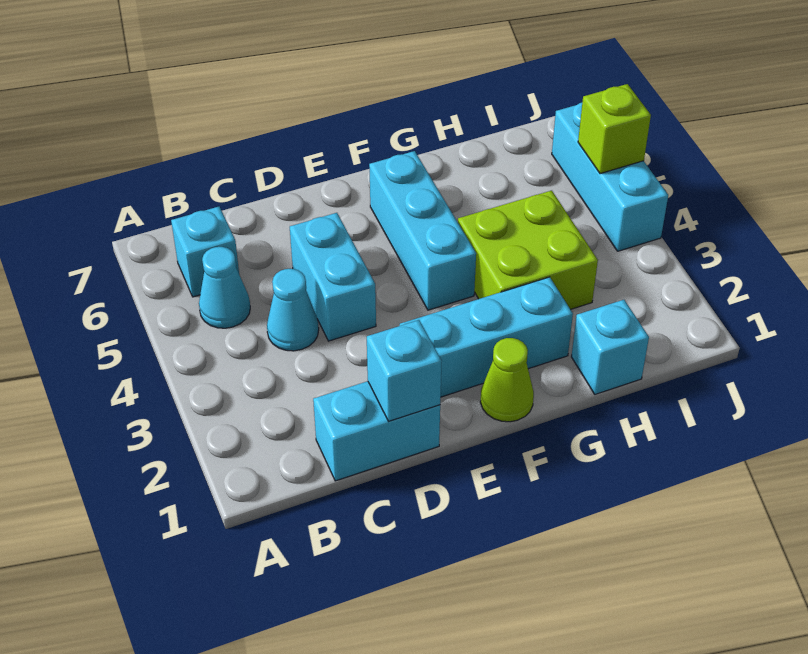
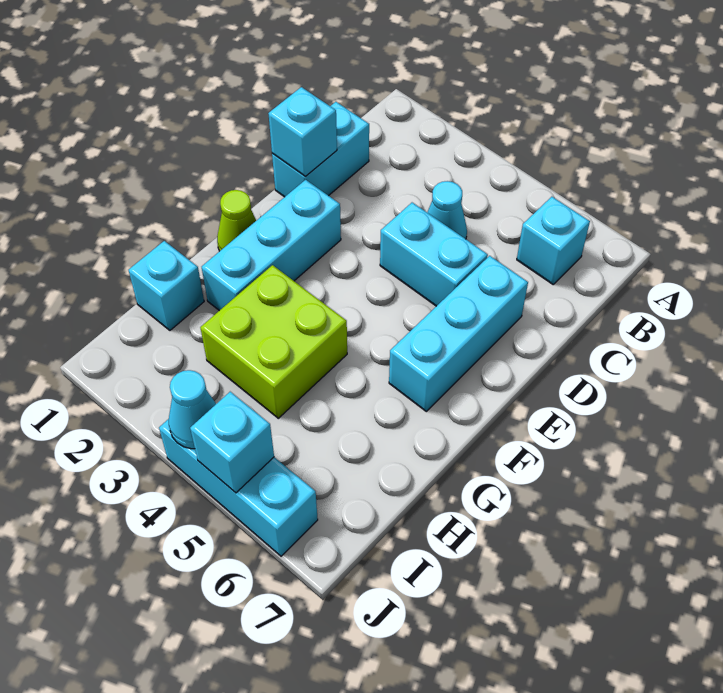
cyan cone B5 level 1 -> cyan cone J4 level 2
cyan brick F4:F6 level 1 -> cyan brick D6:F6 level 1
lime brick J5 level 2 -> cyan brick J5 level 2

